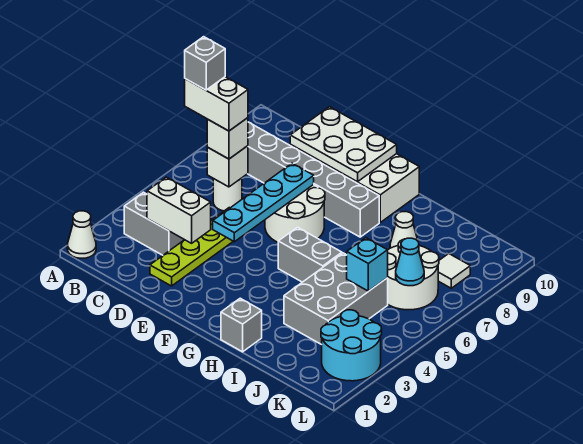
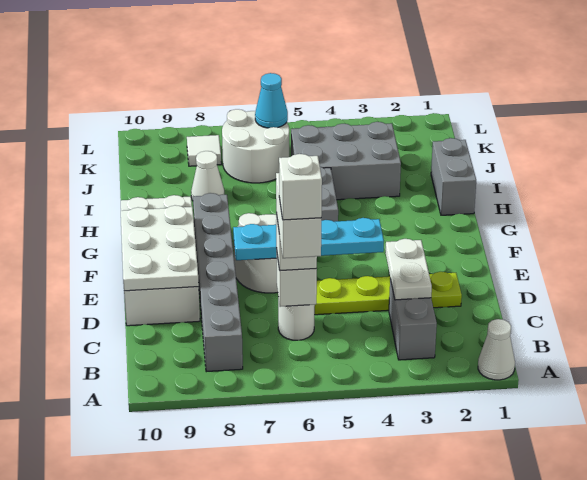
grey brick B6 level 5 -> white brick B6 level 5
white brick C3:D3 level 2 -> white plate C3:D3 level 2
grey brick H1 level 1 -> grey brick H1:I1 level 1
cyan brick J5 level 2 -> none
cyan round brick K2:L3 level 1 -> none

